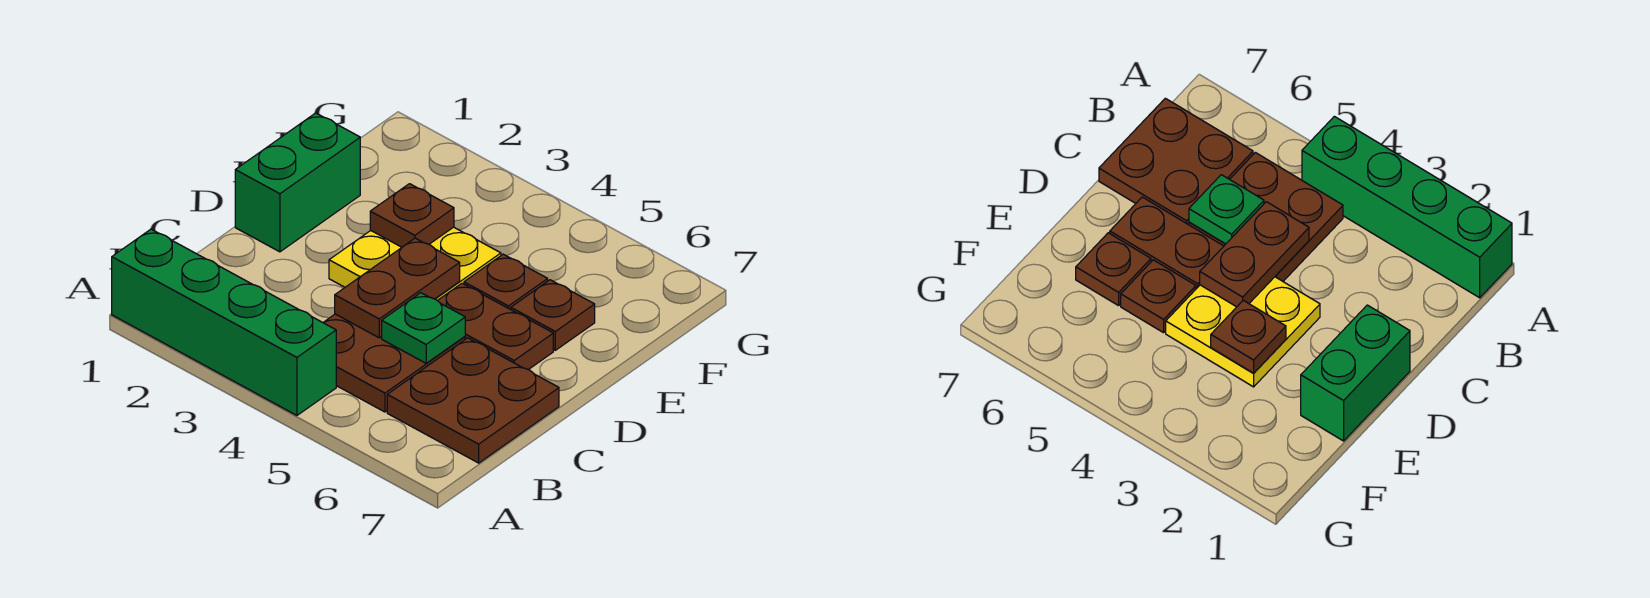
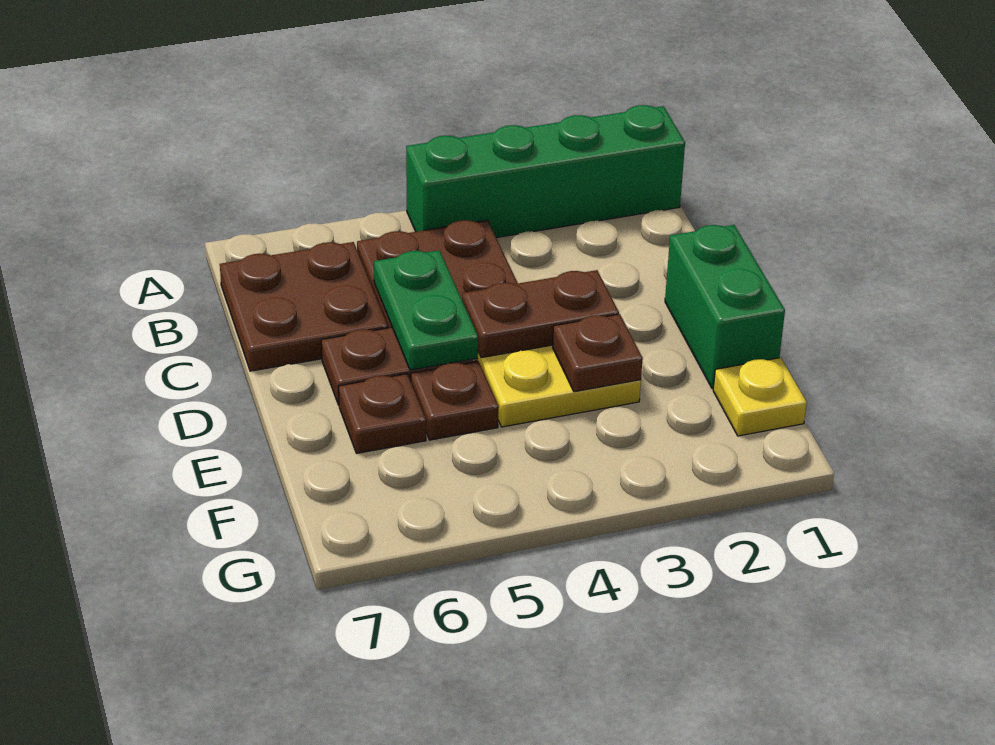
brown plate C4:D4 level 2 -> brown plate D3:D4 level 2
green plate C5 level 2 -> green plate C5:D5 level 2
none -> yellow plate F1 level 1

